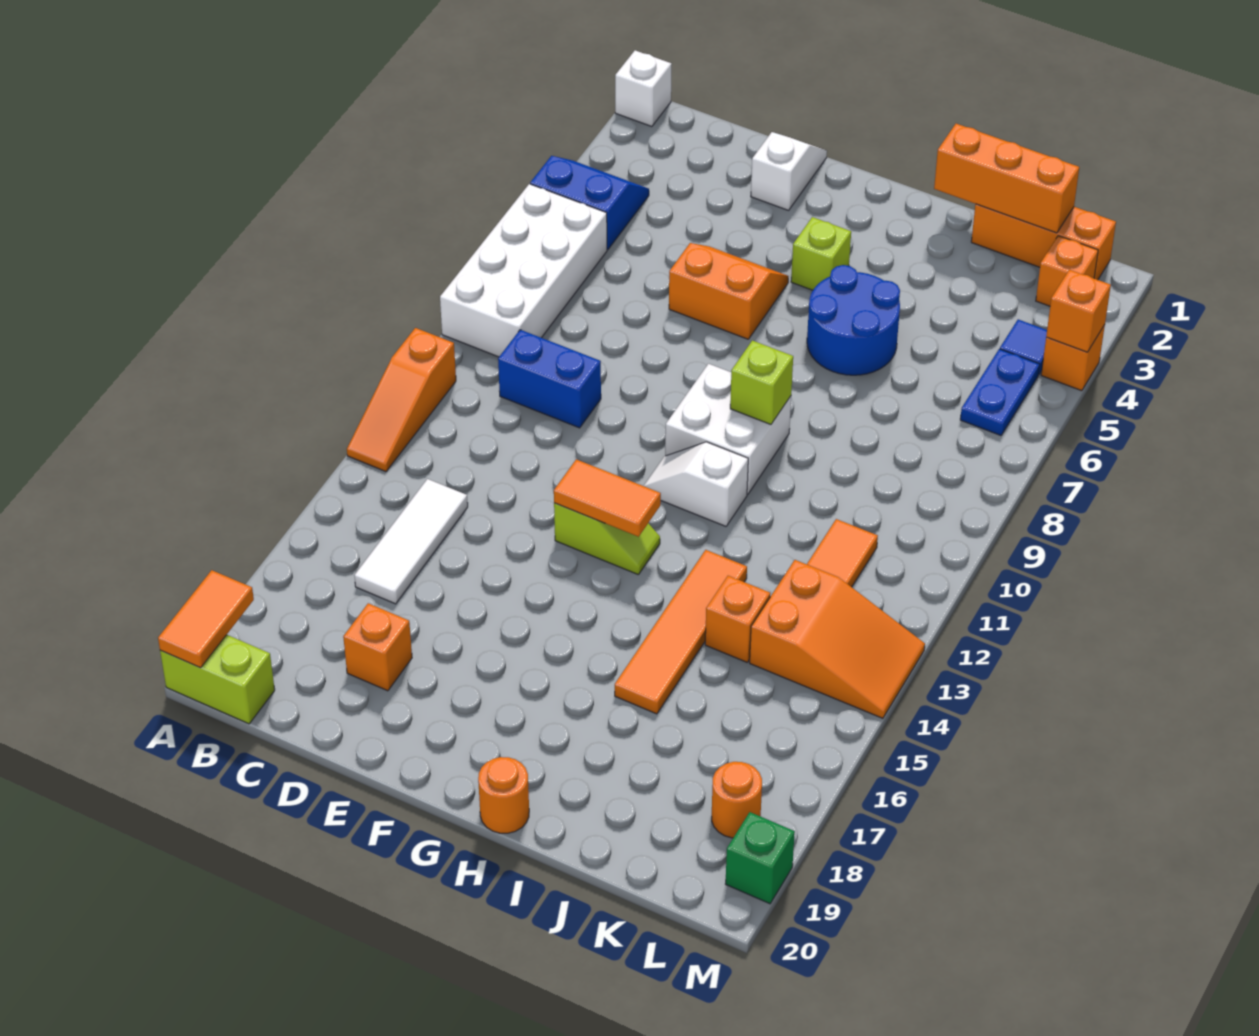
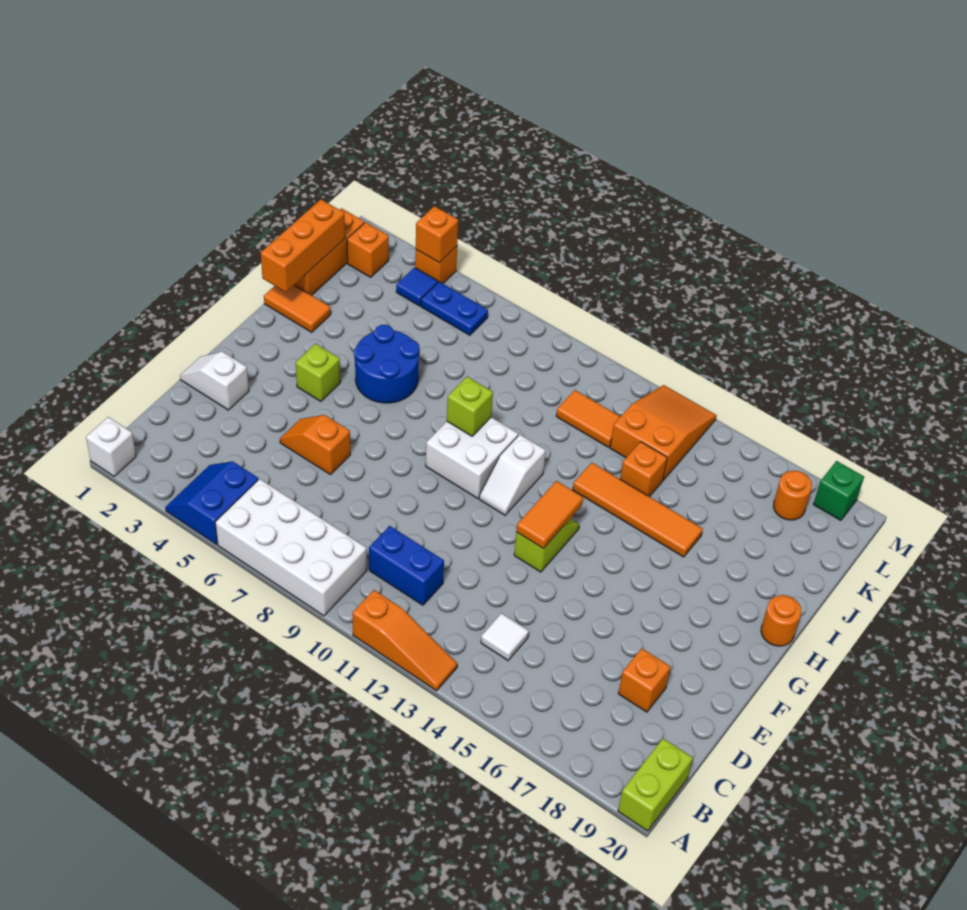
orange tile A19:A20 level 2 -> orange tile I1:I2 level 1
blue brick C10:D10 level 1 -> blue brick C10:C11 level 1
white tile C14:C16 level 1 -> white tile C14 level 1
orange slope E5:F6 level 1 top 6 -> orange slope E5:E6 level 1 top 6

